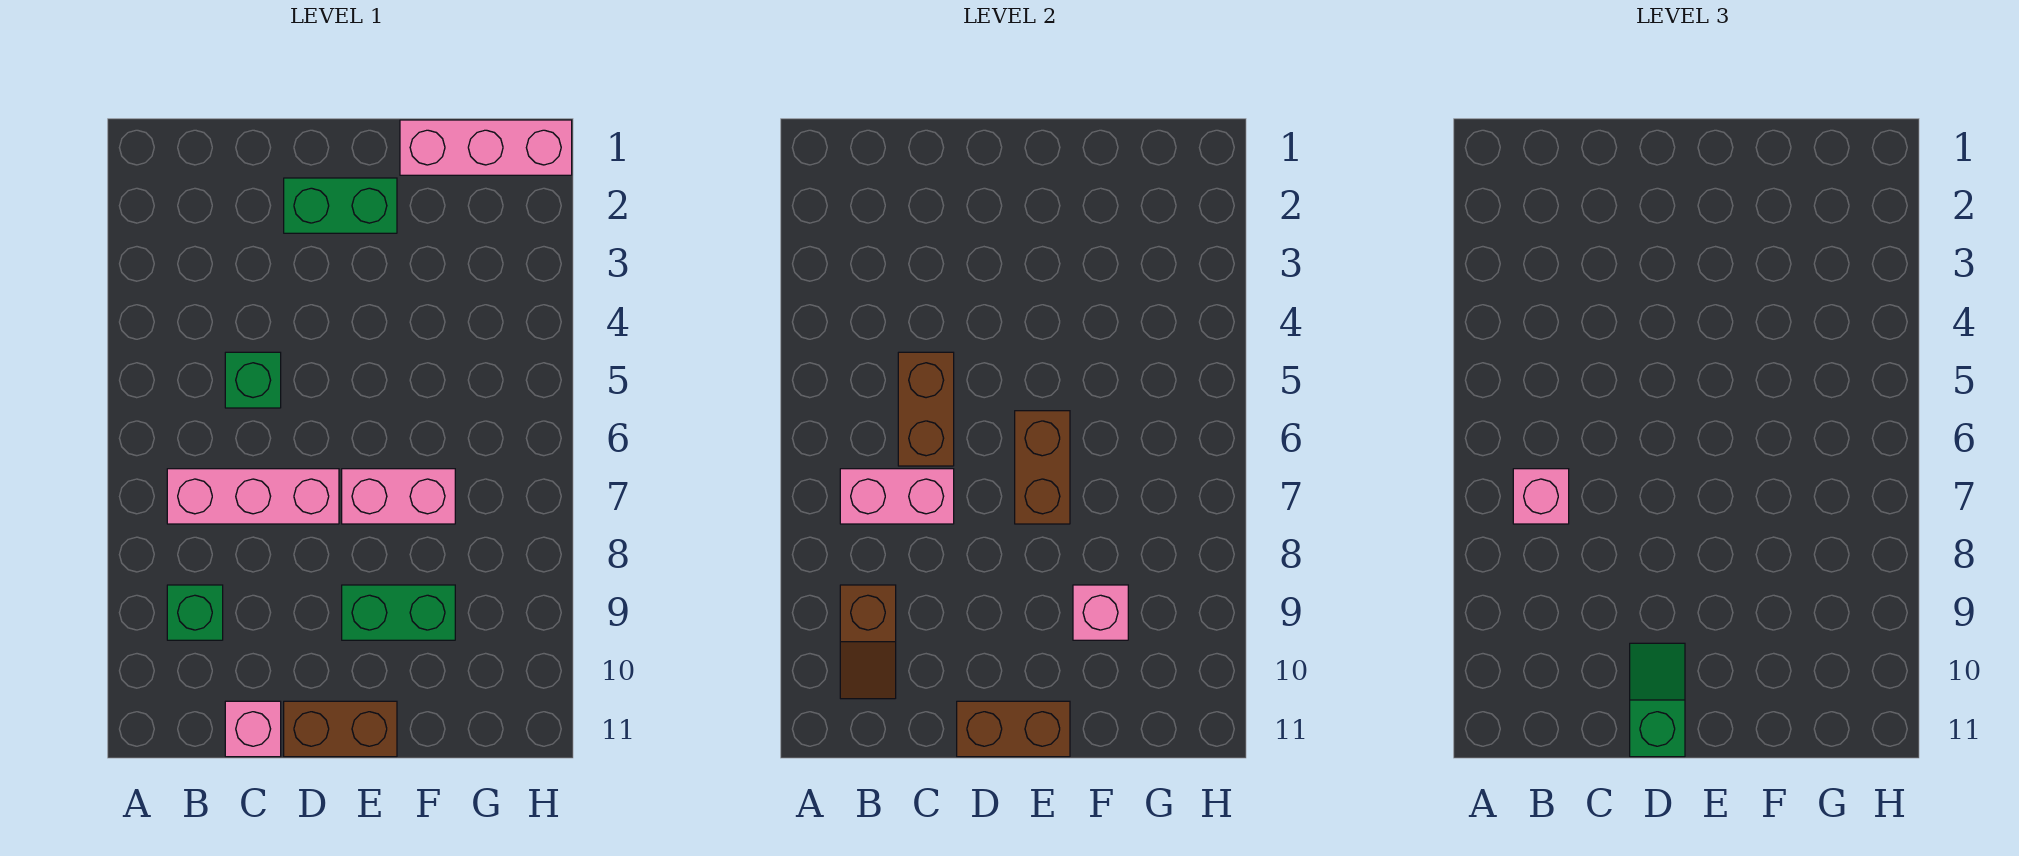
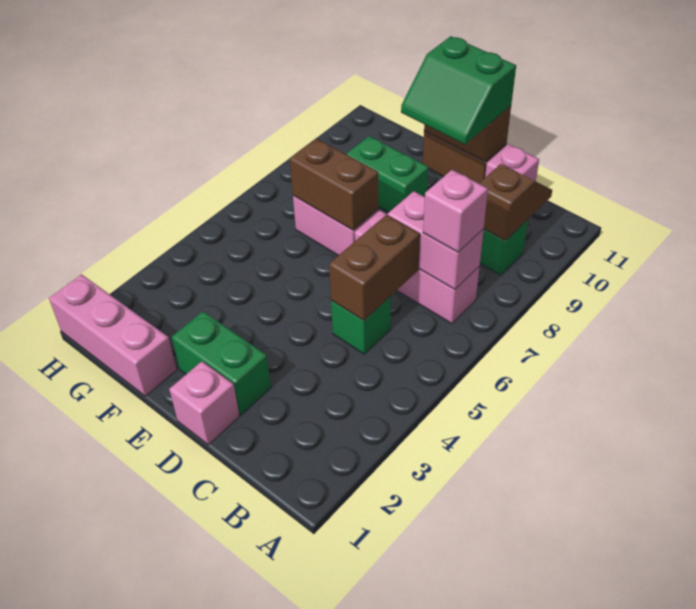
green slope D10:D11 level 3 top 11 -> green slope D10:E11 level 3 top 11
brown brick E6:E7 level 2 -> brown brick E7:F7 level 2
pink brick F9 level 2 -> pink brick D1 level 1

